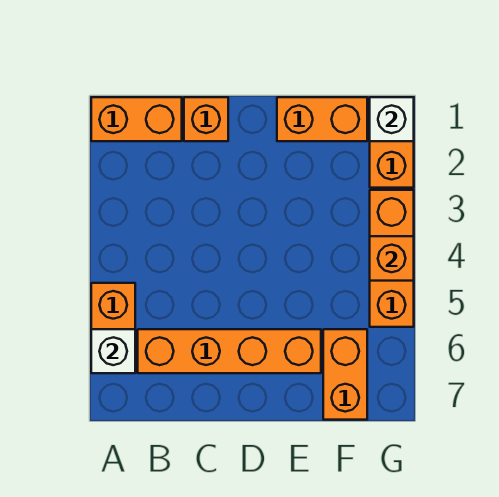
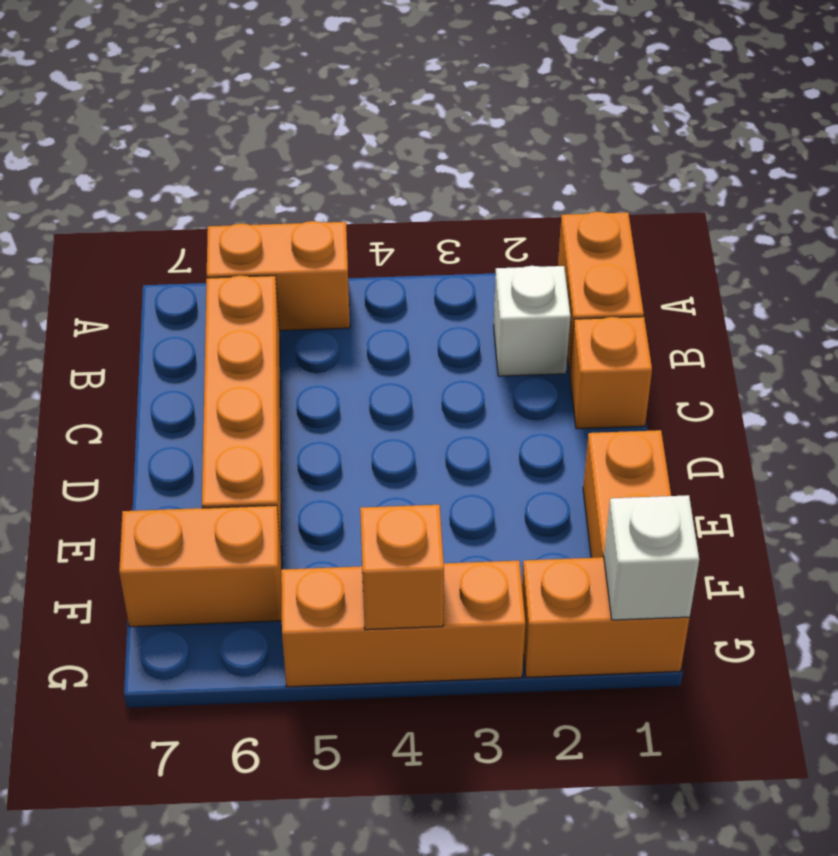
white brick A6 level 2 -> white brick B2 level 1

